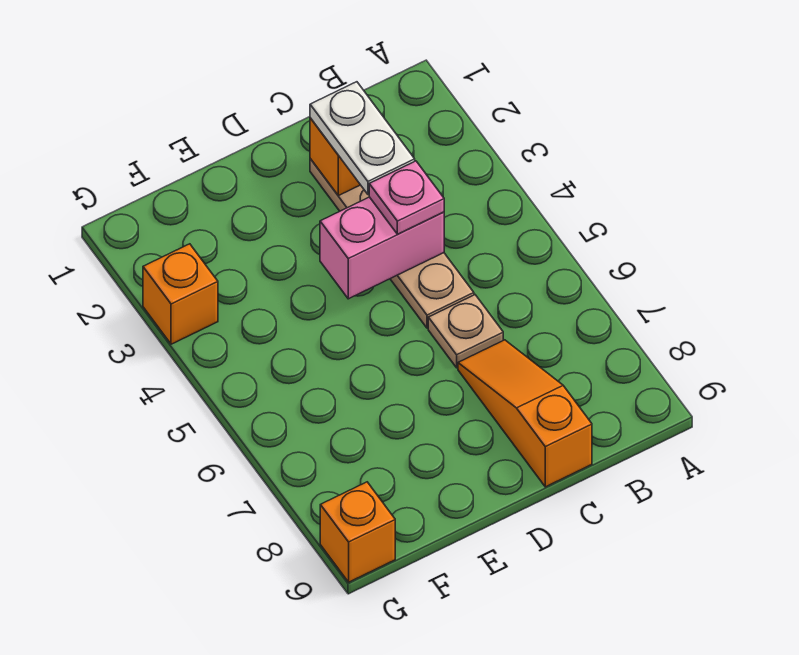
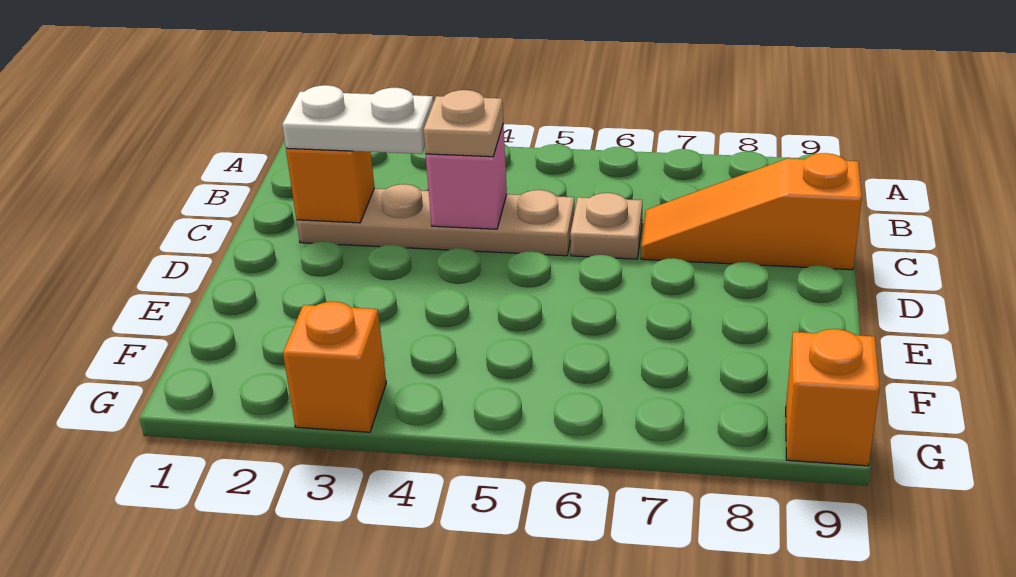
pink brick C4:D4 level 2 -> pink brick C4 level 2
pink plate C4 level 3 -> tan plate C4 level 3

